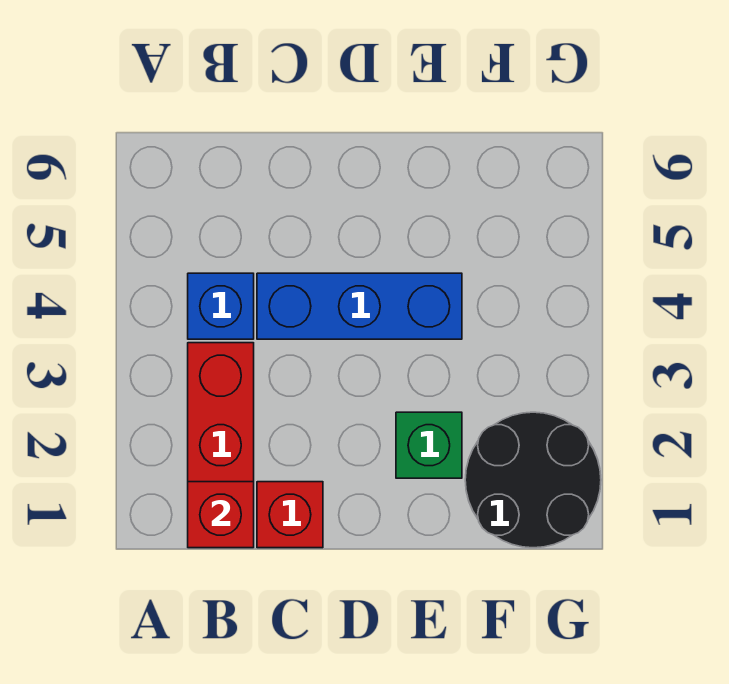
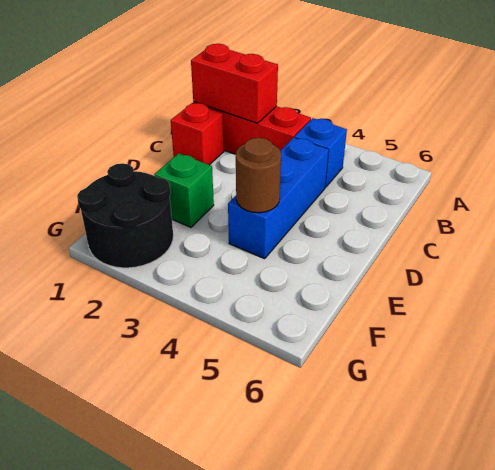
red brick B1 level 2 -> red brick B1:B2 level 2
none -> brown round brick E4 level 2

